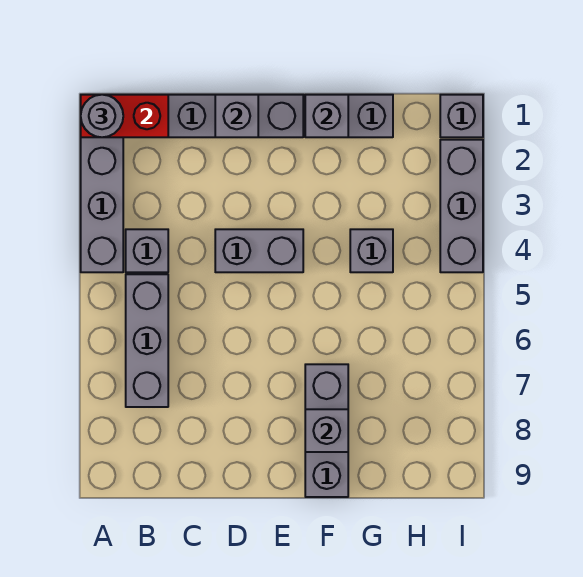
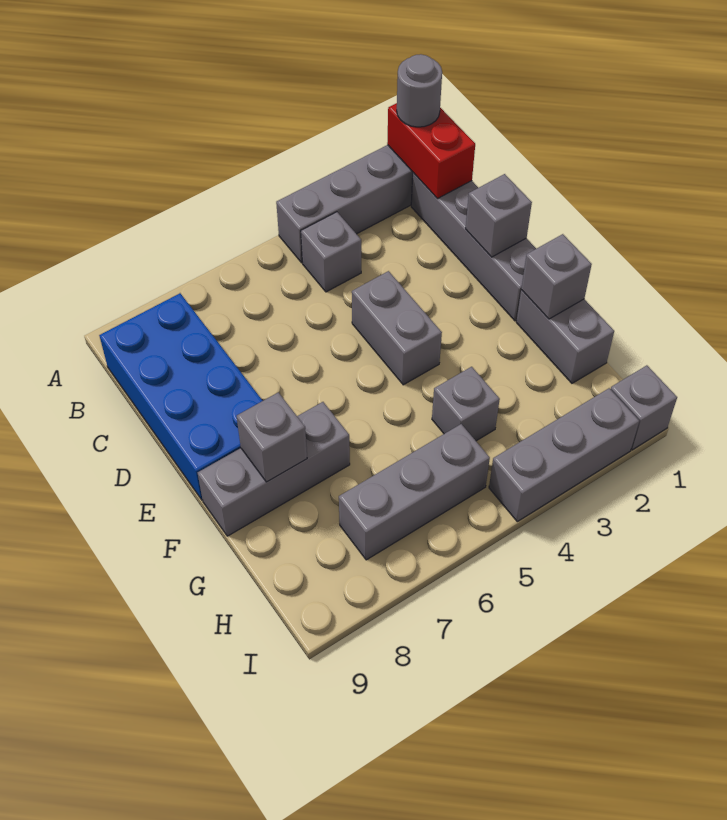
grey brick B5:B7 level 1 -> grey brick H5:H7 level 1
none -> blue brick B8:E9 level 1

